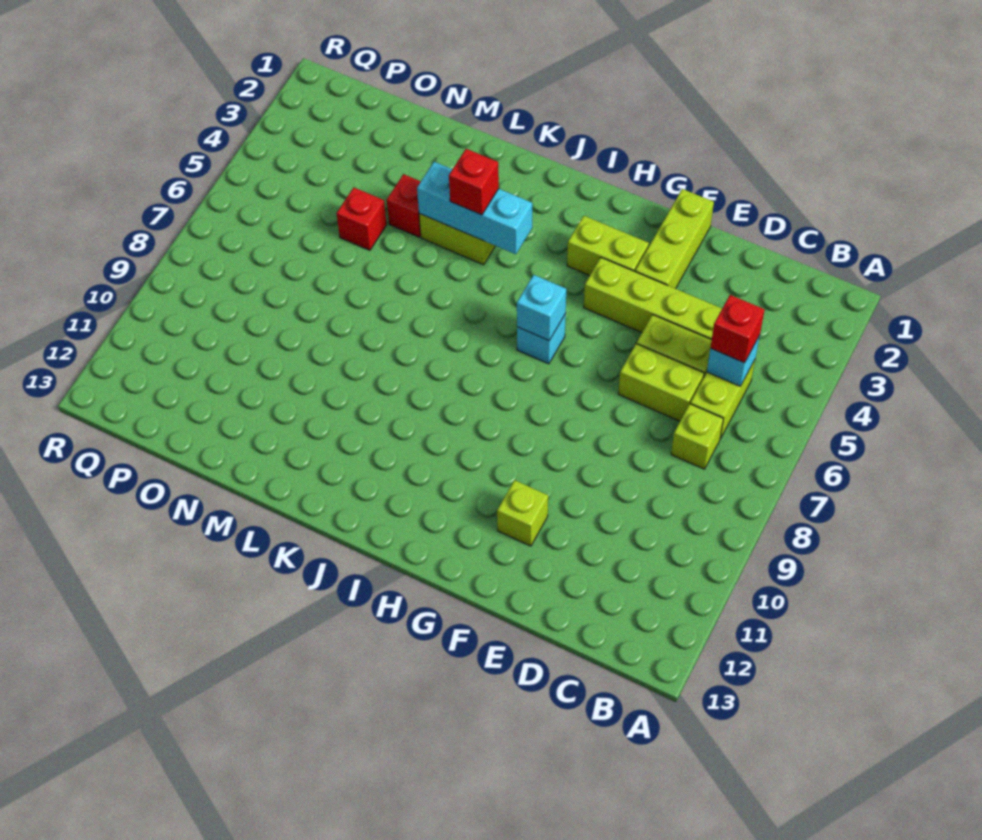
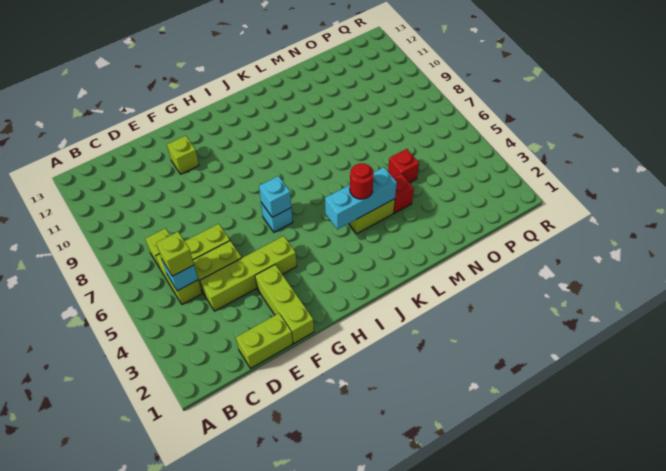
red brick C5 level 3 -> lime brick C5 level 3
lime brick G3:H3 level 1 -> lime brick D1:E1 level 1
red brick K4 level 3 -> red round brick K4 level 3

